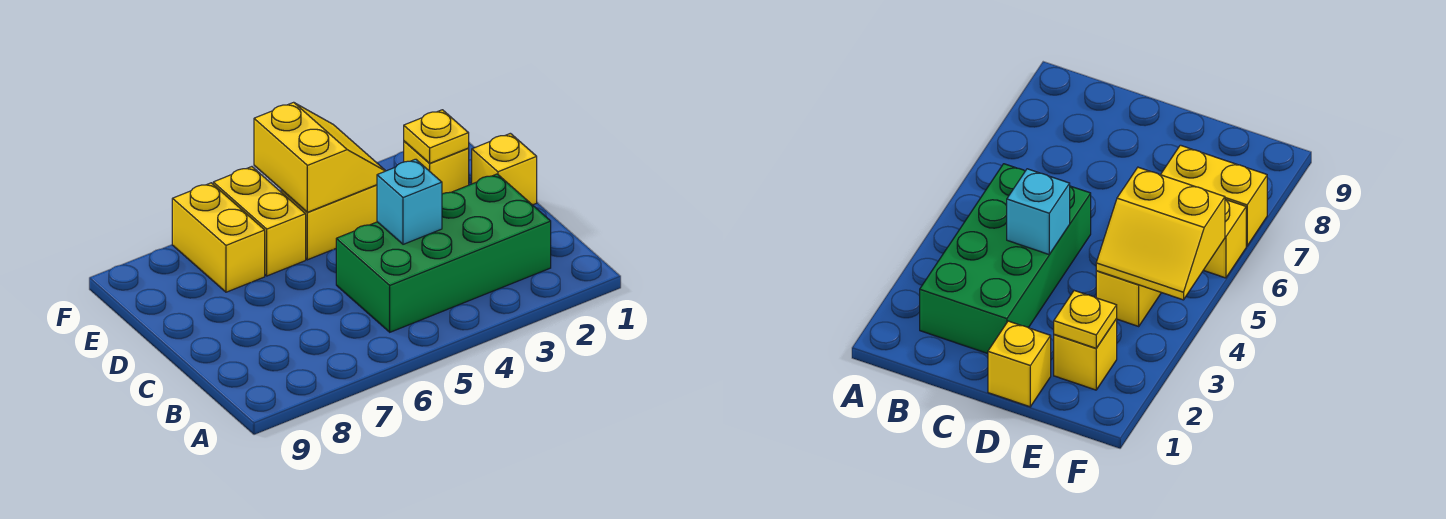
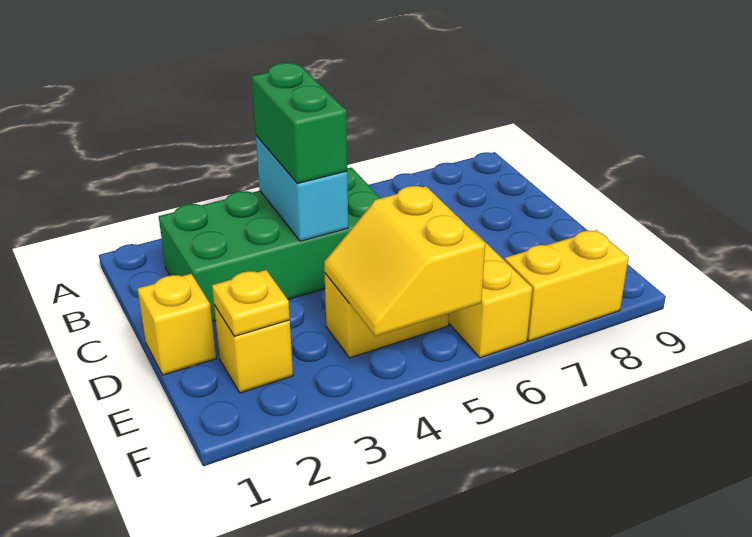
none -> green brick B4:C4 level 3
cyan brick C4 level 2 -> cyan brick B4:C4 level 2
yellow brick E7:F7 level 1 -> yellow brick F7:F8 level 1

